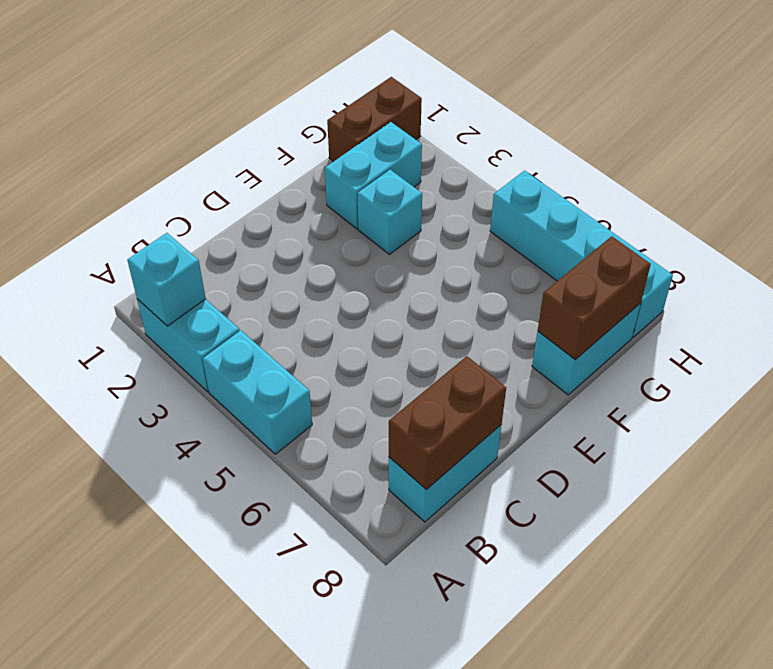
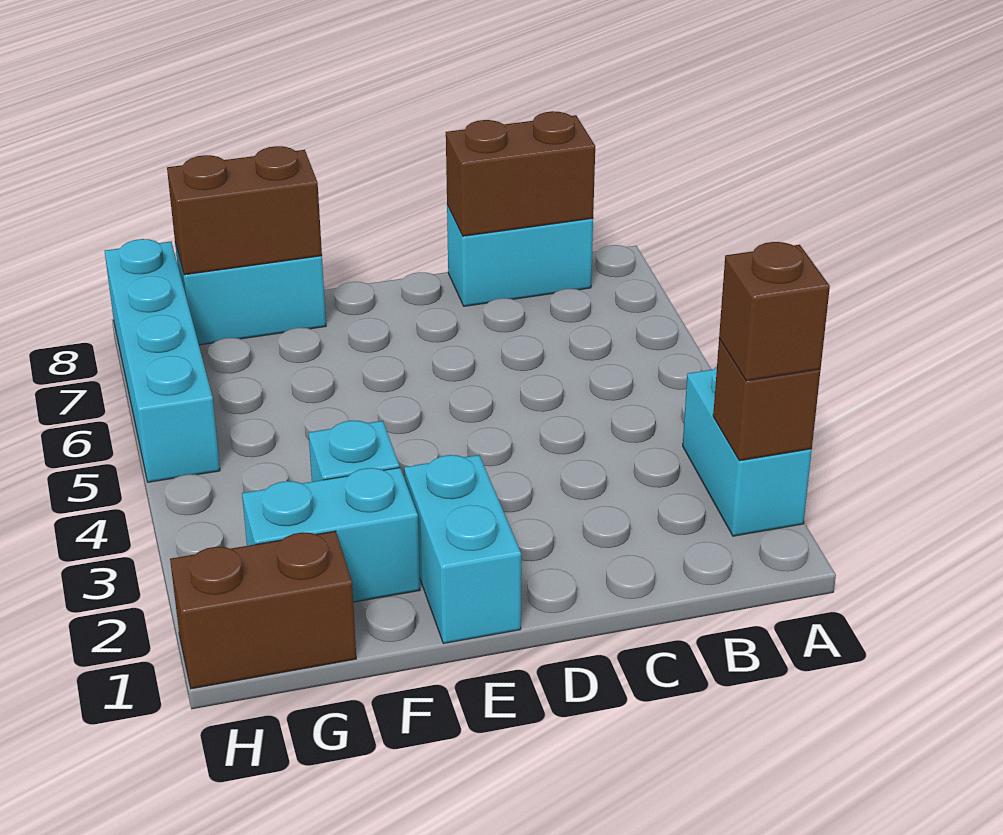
cyan brick A2 level 2 -> brown brick A2 level 2
none -> brown brick A2 level 3
cyan brick A4:A5 level 1 -> cyan brick E1:E2 level 1

